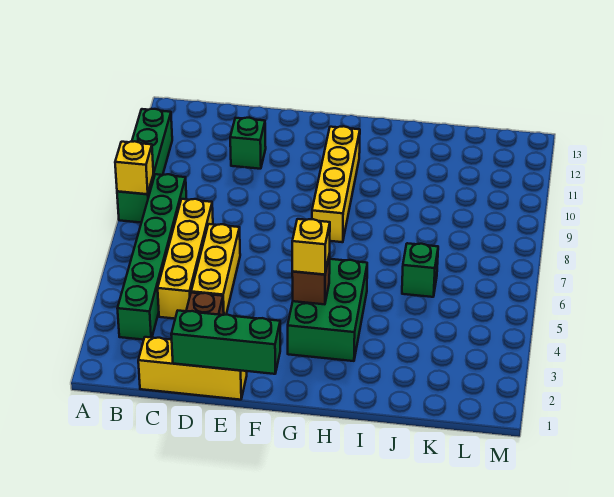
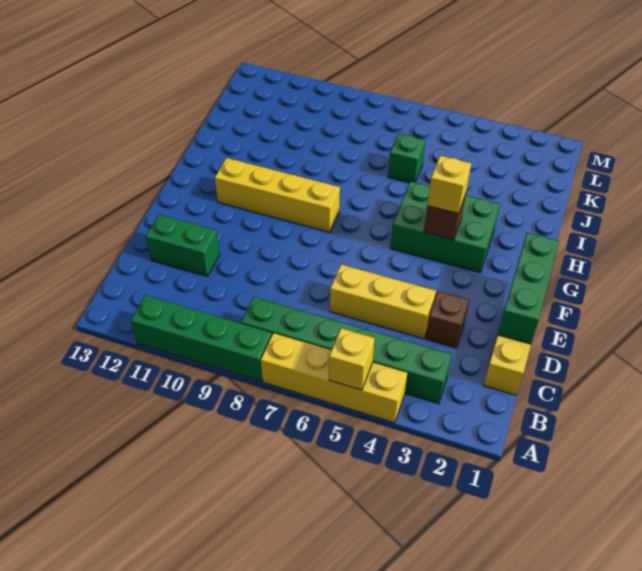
yellow brick A8 level 2 -> yellow brick A5 level 2
yellow brick C4:C7 level 1 -> yellow brick A4:A7 level 1
green brick D11 level 1 -> green brick D11:D12 level 1

